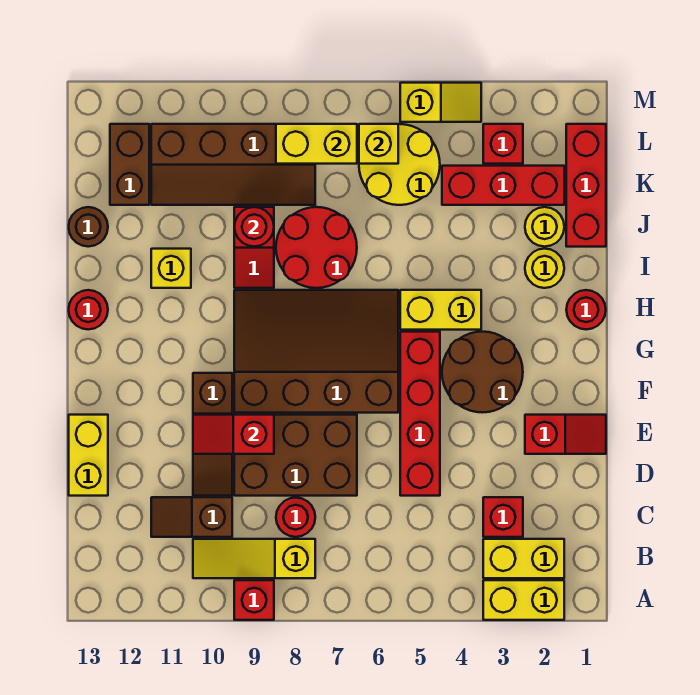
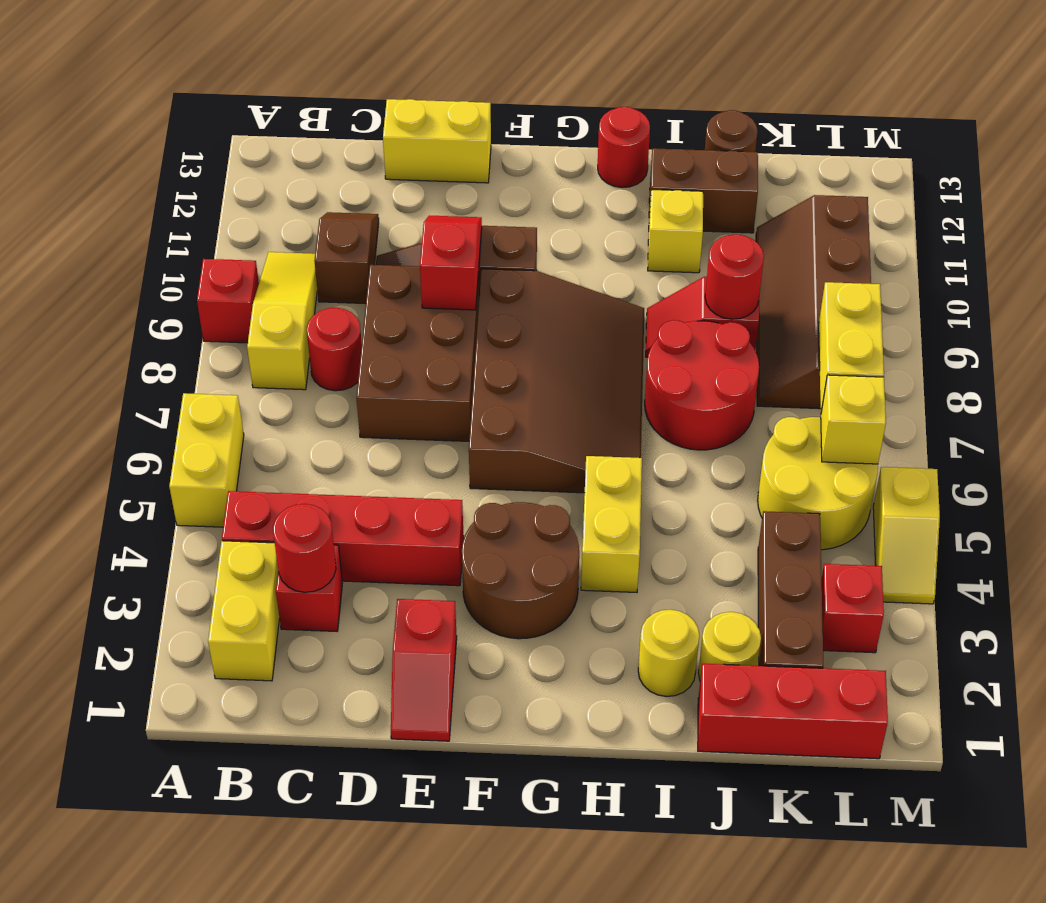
yellow brick A2:A3 level 1 -> yellow brick A5:A6 level 1
red brick D5:G5 level 1 -> red brick B4:E4 level 1
red round brick H1 level 1 -> red round brick C3 level 2
red brick K2:K4 level 1 -> brown brick K2:K4 level 1
brown brick K12:L12 level 1 -> brown brick I12:J12 level 1

